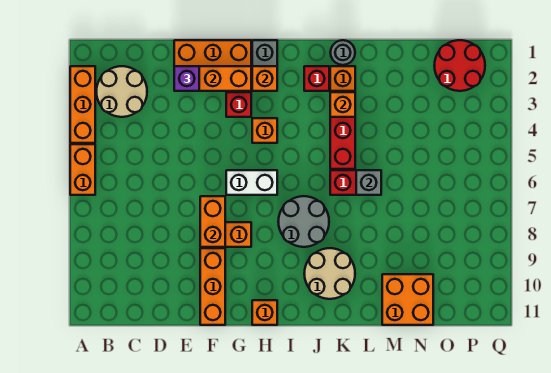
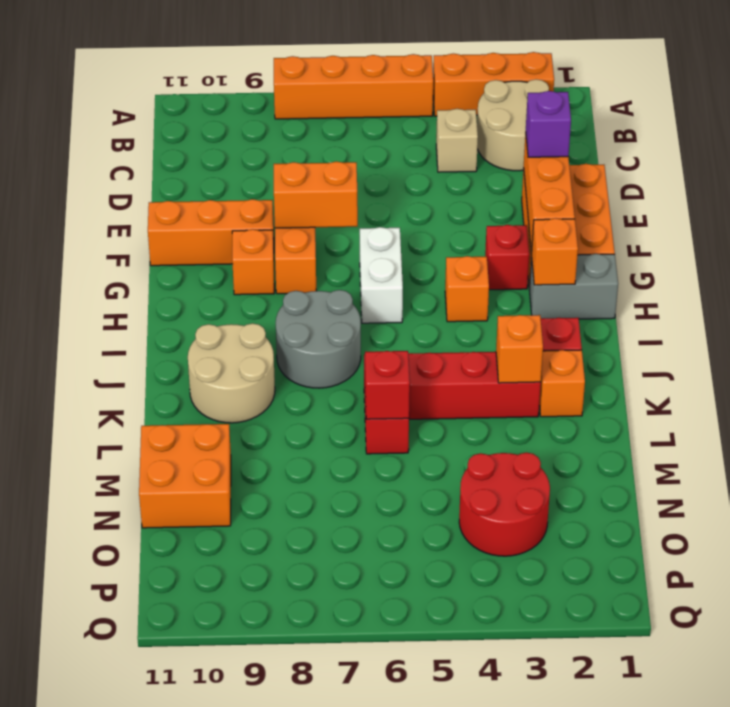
orange brick A5:A6 level 1 -> orange brick A5:A8 level 1
none -> tan brick C4 level 1
orange brick H11 level 1 -> orange brick G9 level 1
grey round brick K1 level 1 -> none
grey brick L6 level 2 -> red brick L6 level 2
red round brick O1:P2 level 1 -> red round brick N3:O4 level 1

